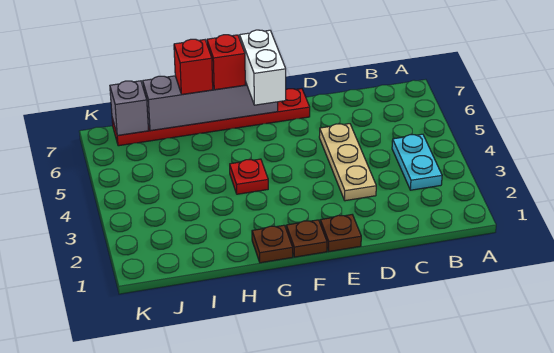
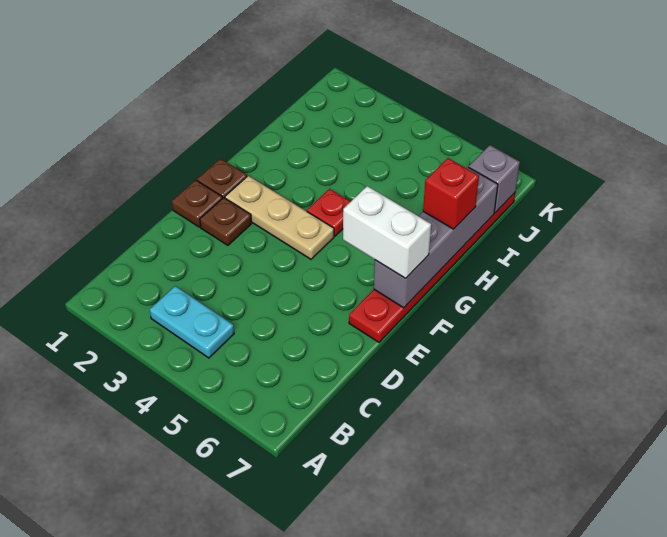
tan plate D3:D5 level 1 -> tan plate F2:F4 level 1
brown plate G1 level 1 -> brown plate E2 level 1
red brick G7 level 3 -> none

